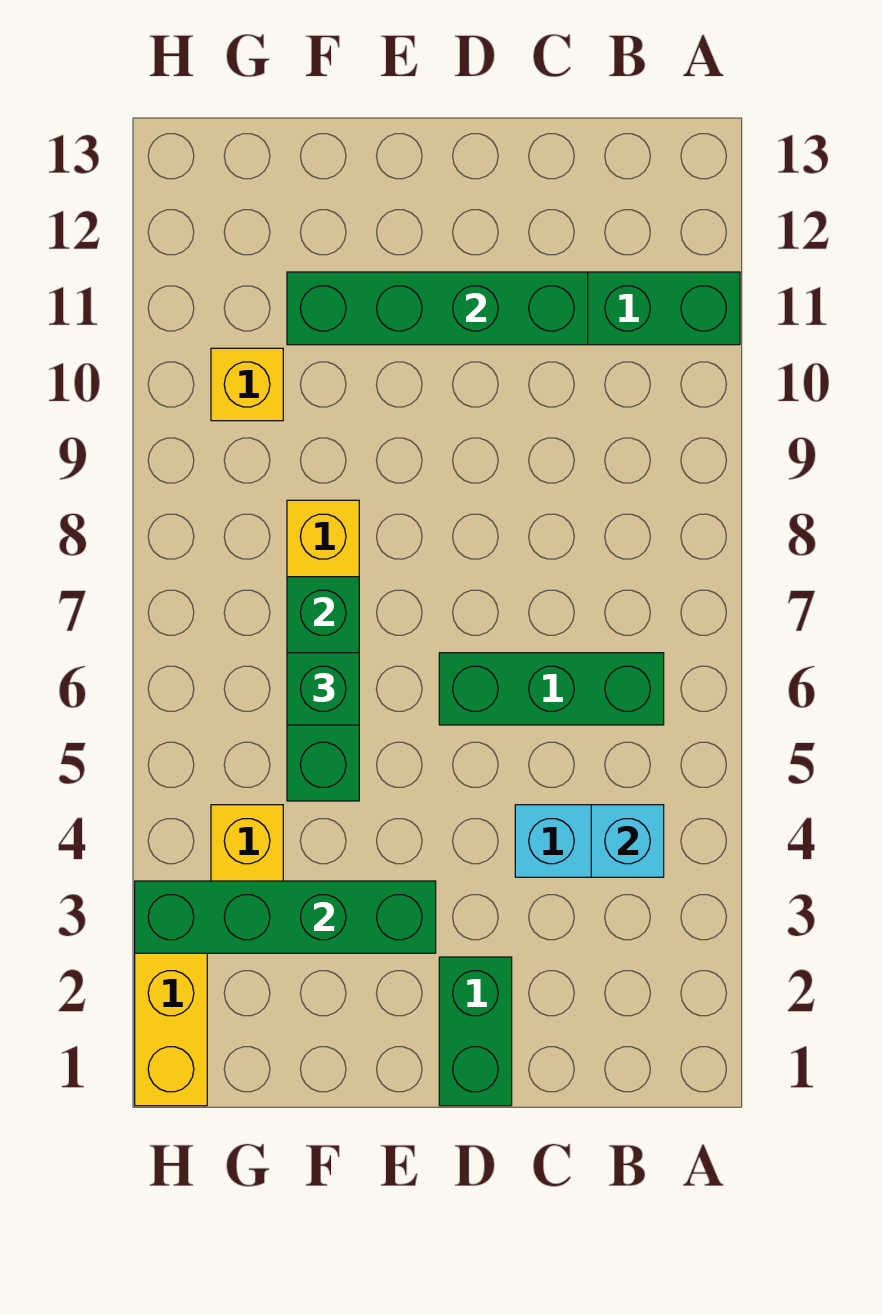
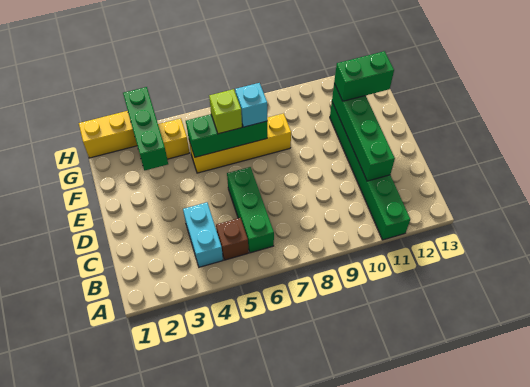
cyan brick B4 level 2 -> cyan brick F7 level 3
none -> brown brick B5 level 1
green brick D1:D2 level 1 -> green brick F11:F12 level 3
green brick E3:H3 level 2 -> green brick F3:H3 level 2
green brick F6 level 3 -> lime brick F6 level 3
yellow brick G10 level 1 -> none

